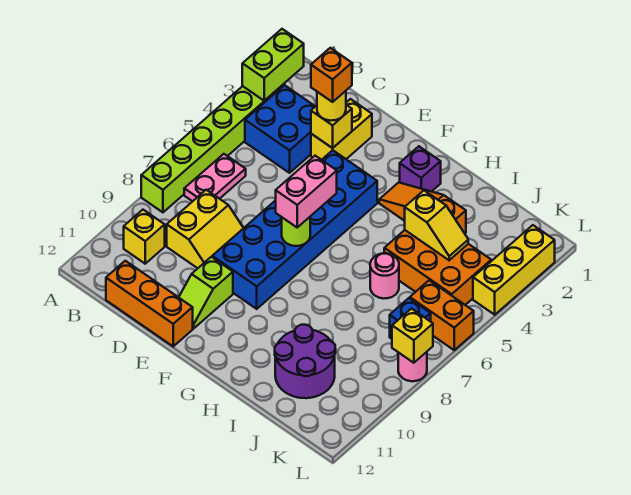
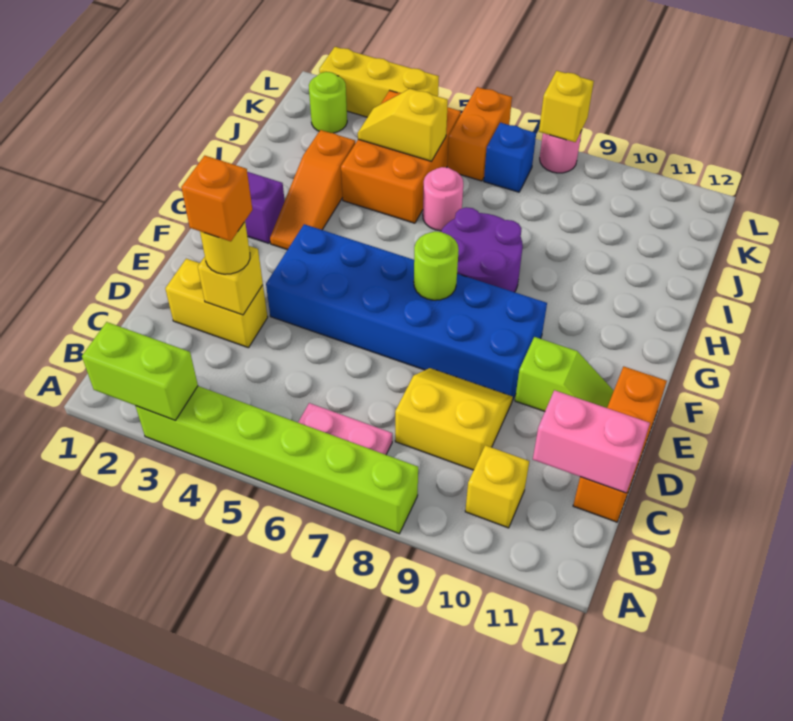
blue brick B3:C4 level 1 -> none
pink brick F6:F7 level 3 -> pink brick C11:C12 level 2
yellow slope I4:J4 level 2 top I -> yellow slope J4:J5 level 2 top 5
purple round brick I10:J11 level 1 -> purple round brick G7:H8 level 1
none -> lime round brick K2 level 1

